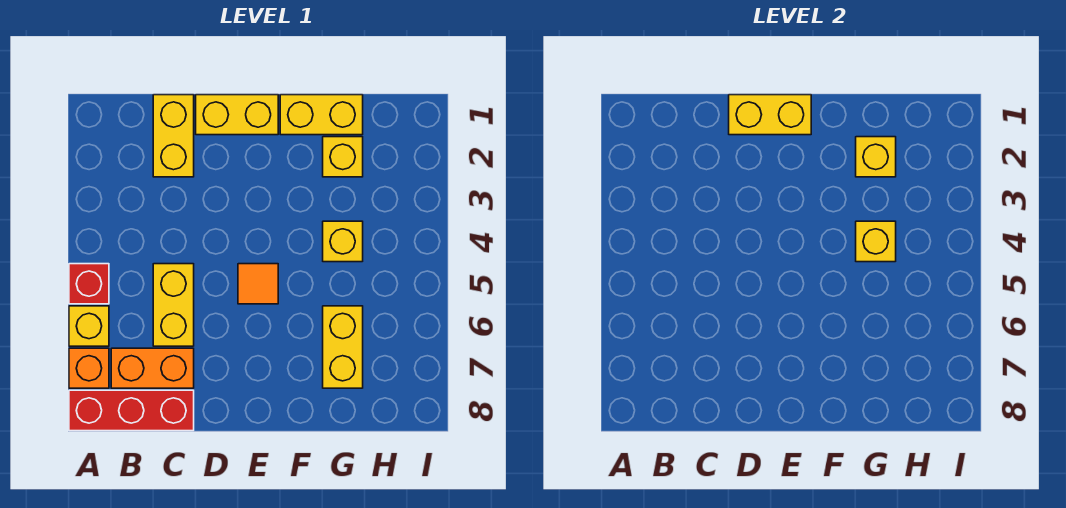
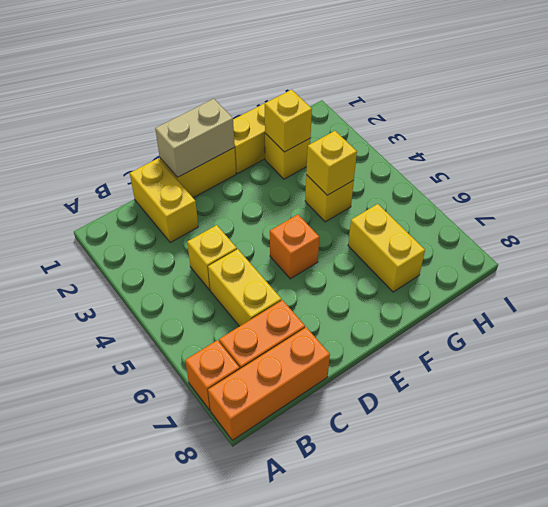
red brick A5 level 1 -> none
yellow brick A6 level 1 -> yellow brick C4 level 1
red brick A8:C8 level 1 -> orange brick A8:C8 level 1
yellow brick D1:E1 level 2 -> tan brick D1:E1 level 2
orange tile E5 level 1 -> orange brick E5 level 1

